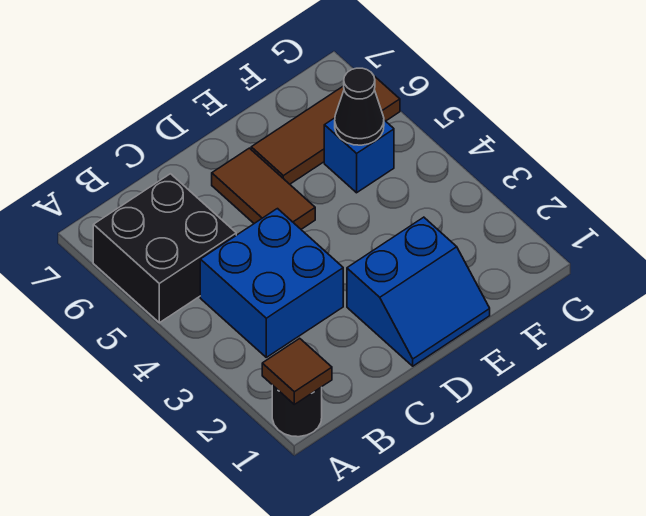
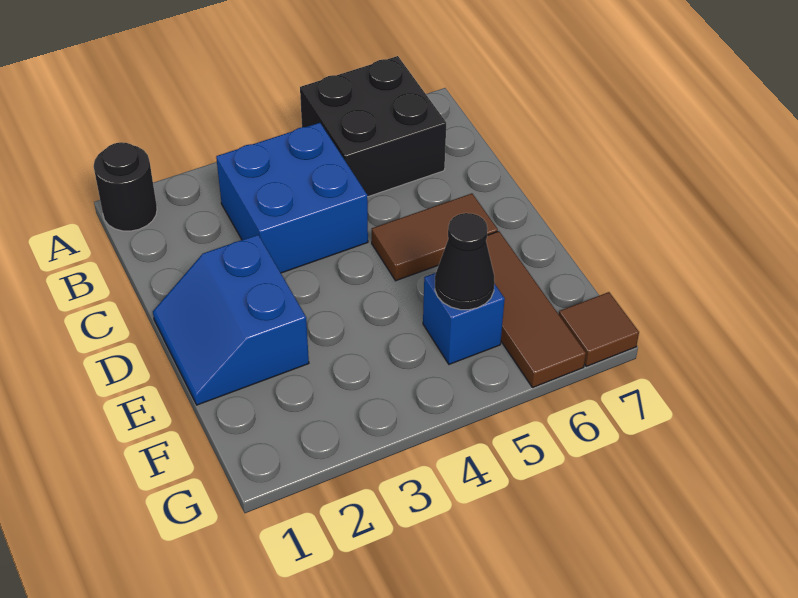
brown tile A1 level 2 -> brown tile G7 level 1

